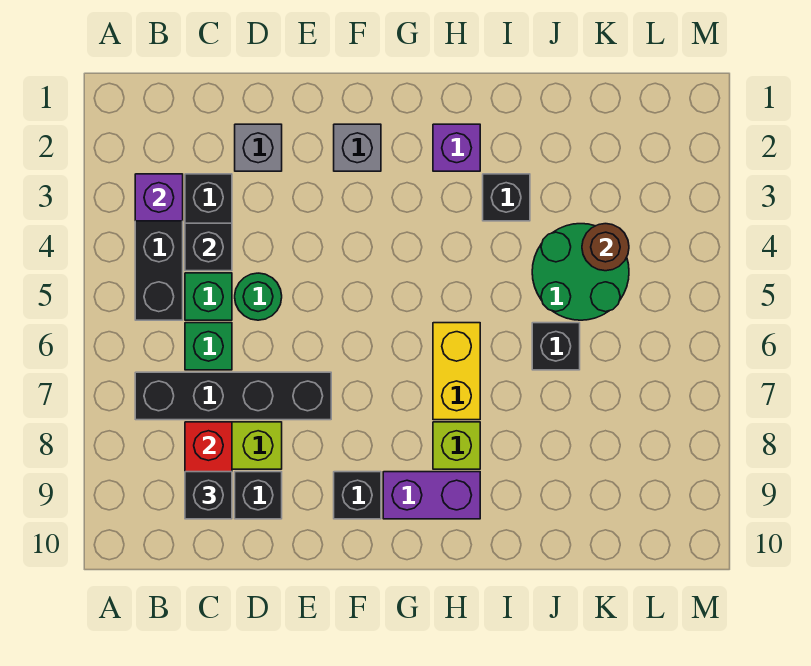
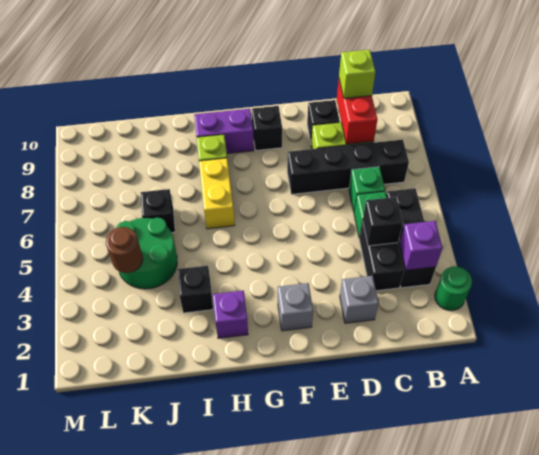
black brick C9 level 3 -> lime brick C9 level 3
green round brick D5 level 1 -> green round brick A2 level 1

